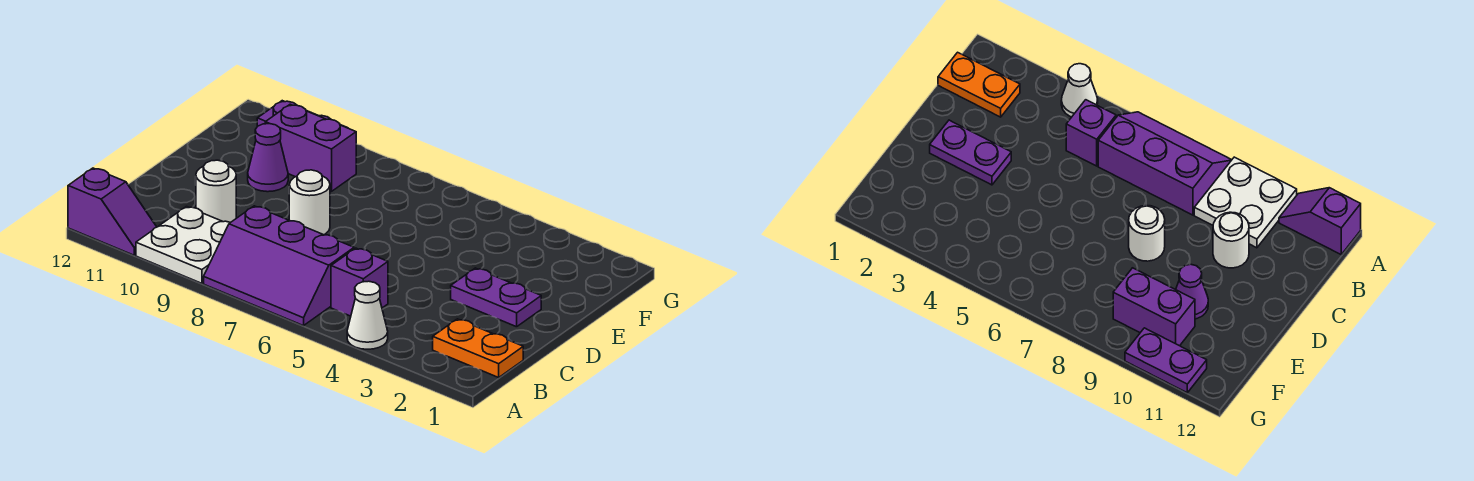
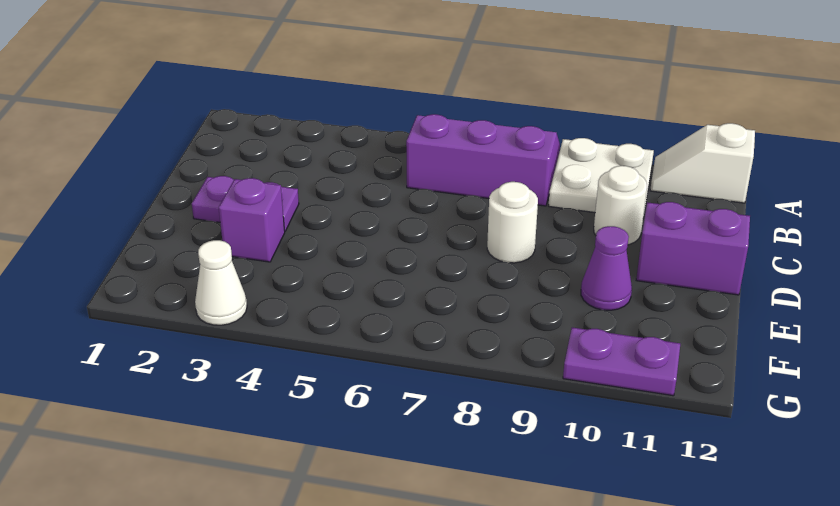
white cone A4 level 1 -> white cone G3 level 1
purple slope A11:A12 level 1 top 12 -> white slope A11:A12 level 1 top 12
orange plate B1:B2 level 1 -> none
purple brick B5 level 1 -> purple brick E3 level 1
purple brick F9:F10 level 1 -> purple brick D11:D12 level 1

